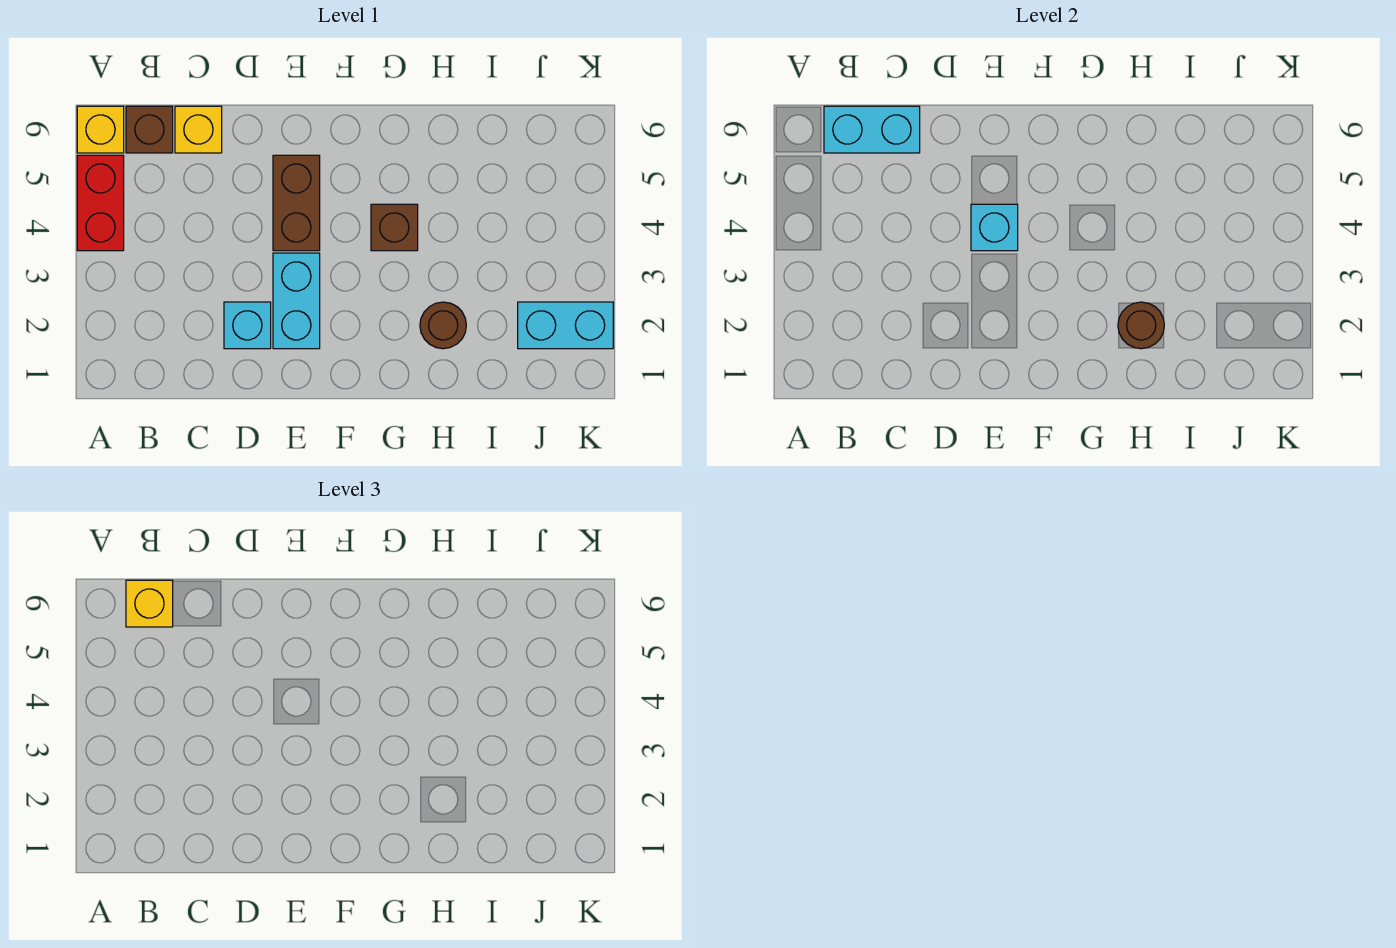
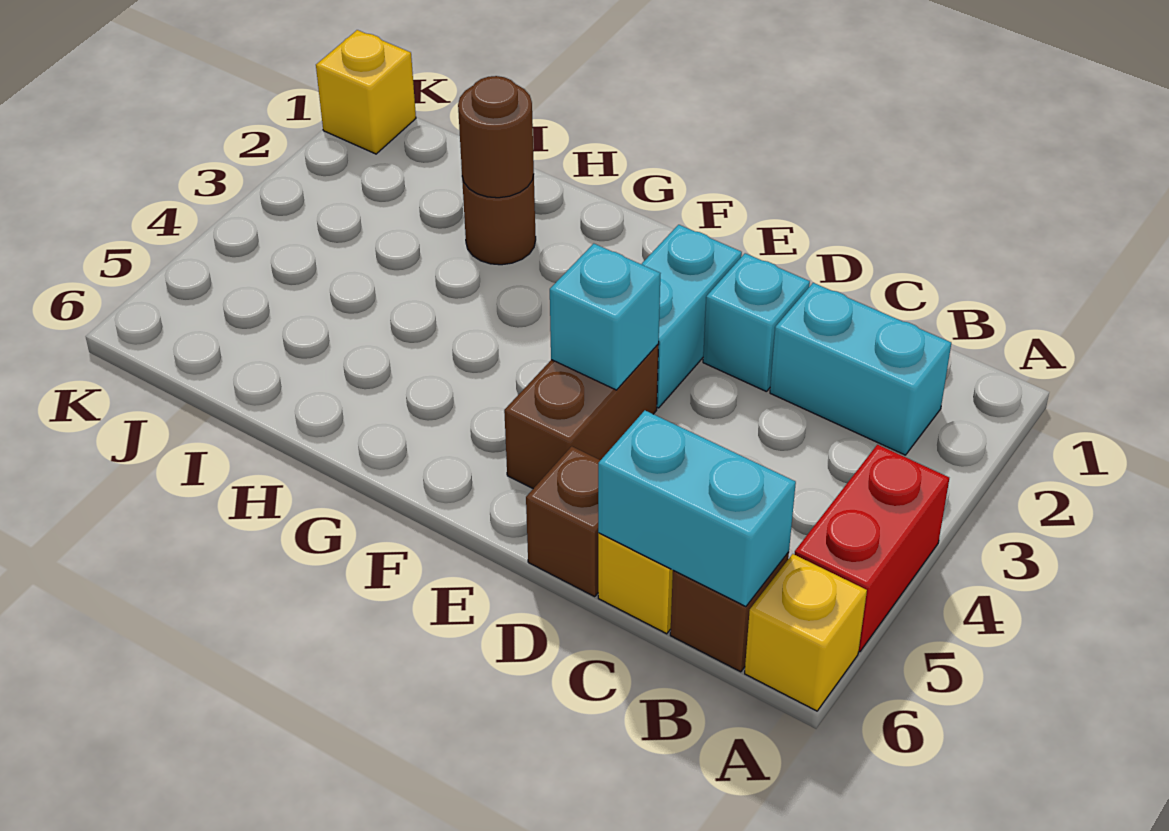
yellow brick B6 level 3 -> yellow brick K1 level 1
brown brick G4 level 1 -> brown brick D6 level 1
cyan brick J2:K2 level 1 -> cyan brick B2:C2 level 1

